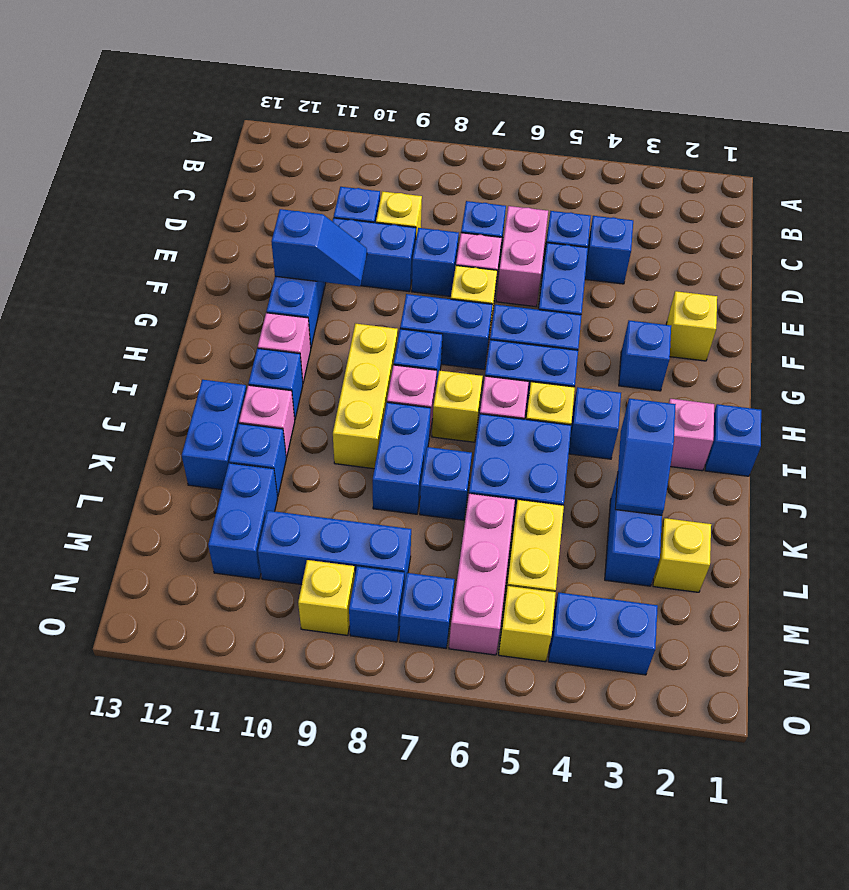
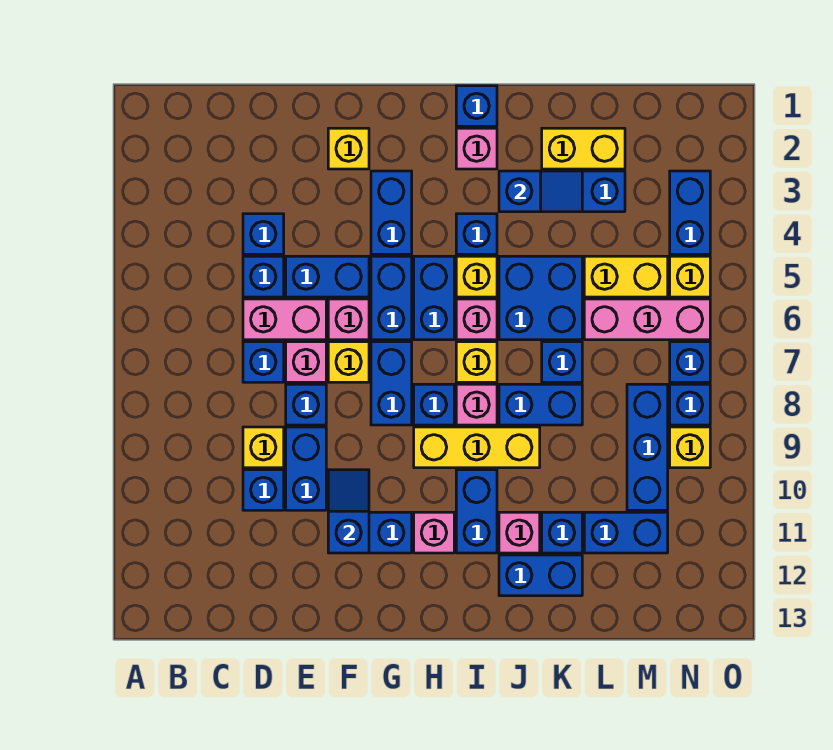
none -> pink brick F6 level 1
blue brick G3 level 1 -> blue brick G3:G4 level 1
blue brick I11 level 1 -> blue brick I10:I11 level 1
yellow brick L2 level 1 -> yellow brick K2:L2 level 1

